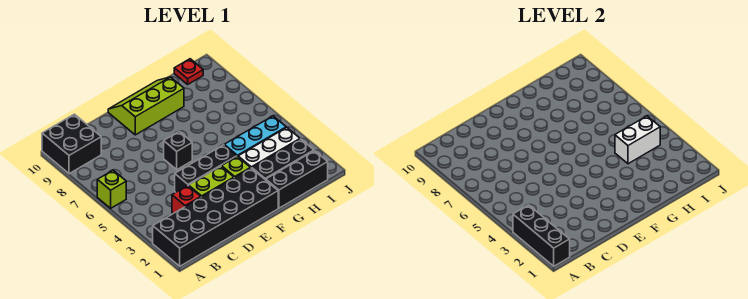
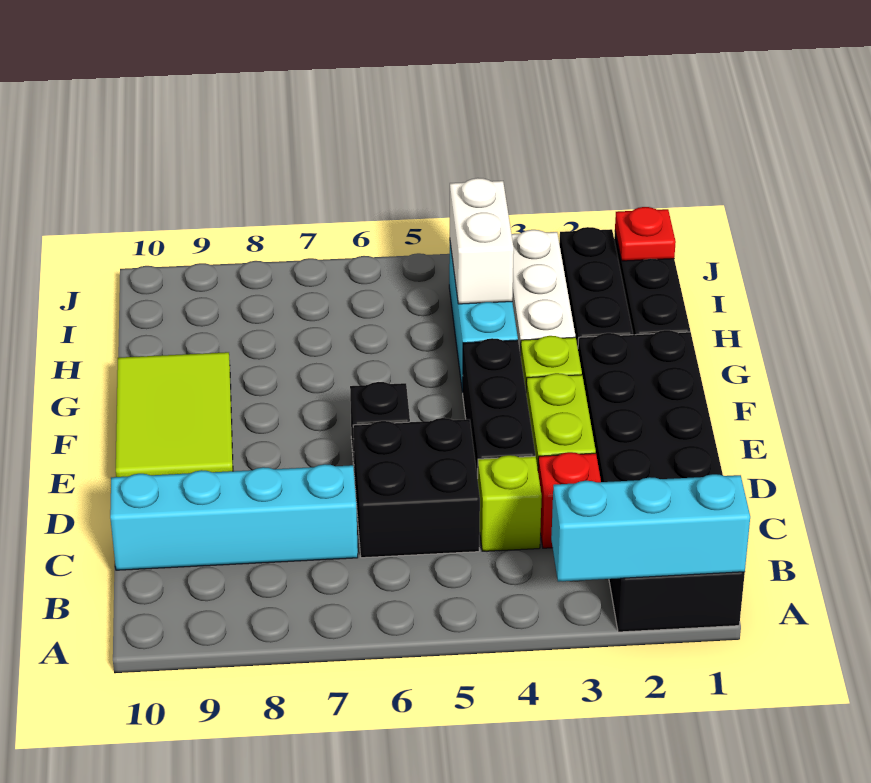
black brick A1:A3 level 2 -> cyan brick A1:A3 level 2
lime brick A6 level 1 -> lime brick C4 level 1
black brick A9:B10 level 1 -> black brick C5:D6 level 1
none -> cyan brick C7:C10 level 1
lime slope E9:G10 level 1 top 9 -> lime tile E9:G10 level 1
red plate I10 level 1 -> red plate I1 level 2

